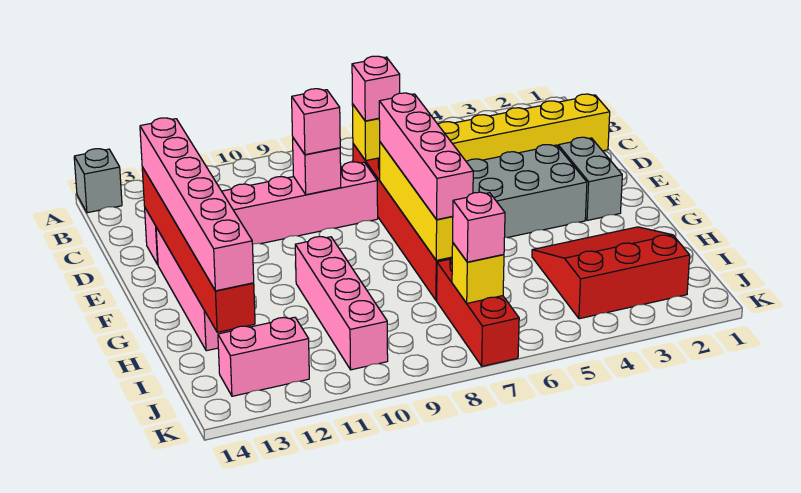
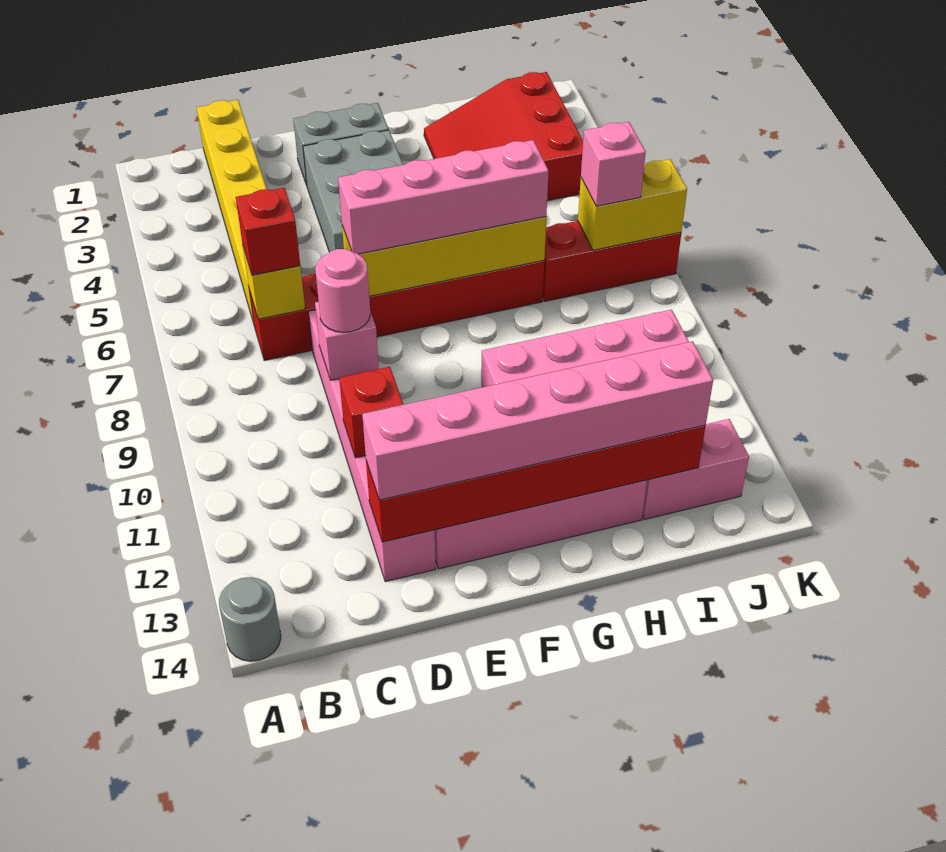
grey brick A14 level 1 -> grey round brick A14 level 1
pink brick C7 level 3 -> red brick C7 level 3
pink brick D9 level 3 -> pink round brick D9 level 3
none -> red brick D11 level 2
yellow brick J7 level 2 -> yellow brick J7:K7 level 2
pink brick J12:J13 level 1 -> pink brick I13:J13 level 1

